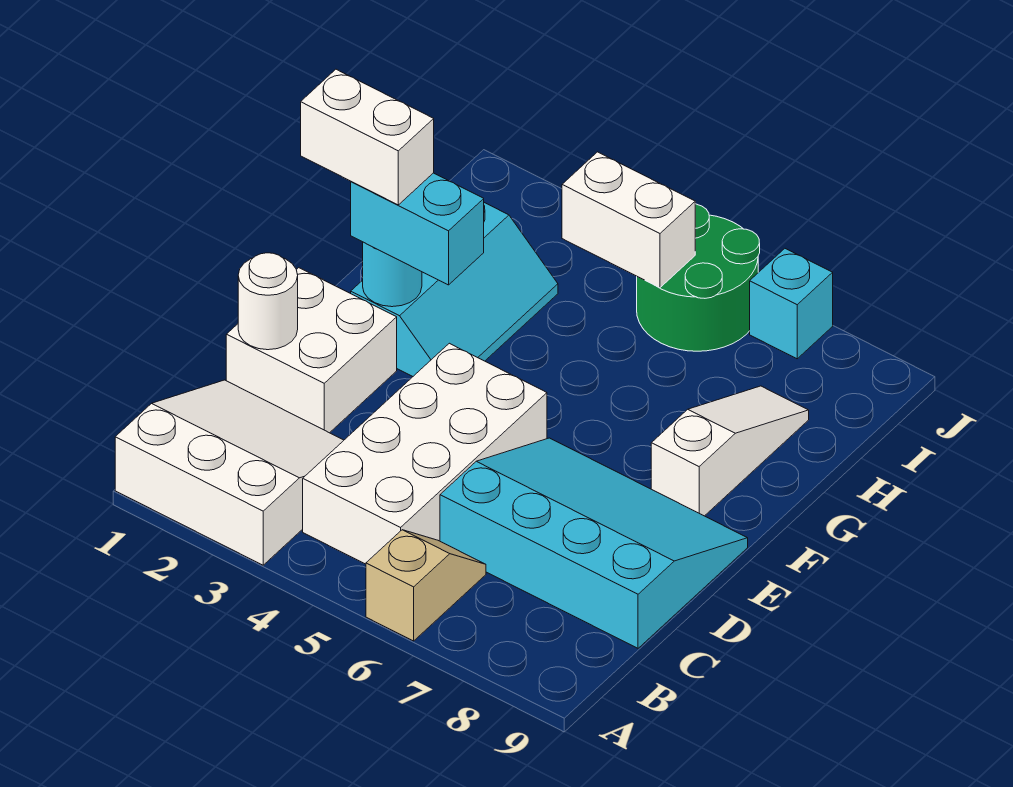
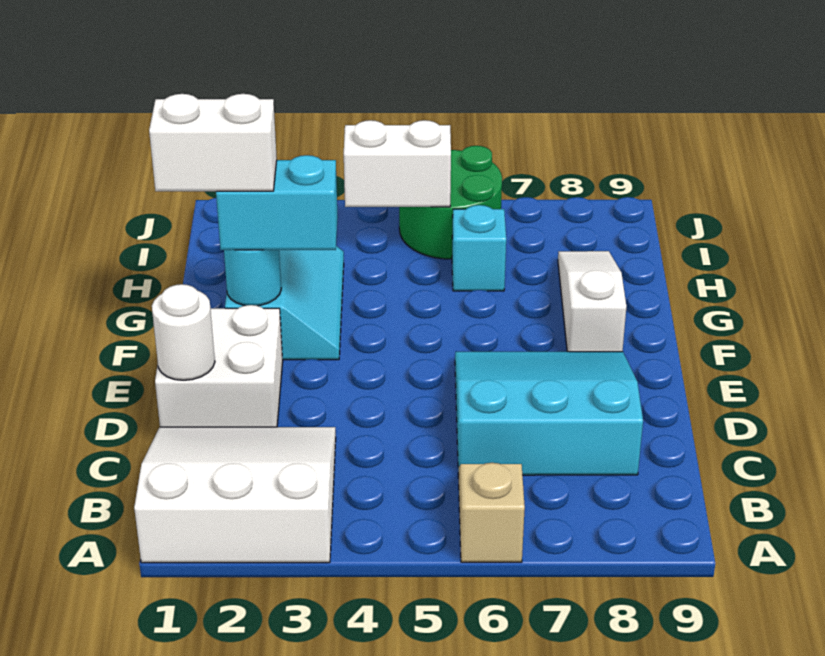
white brick B4:E5 level 1 -> none
cyan slope C6:E9 level 1 top C -> cyan slope C6:E8 level 1 top C
cyan brick J7 level 1 -> cyan brick H6 level 1

